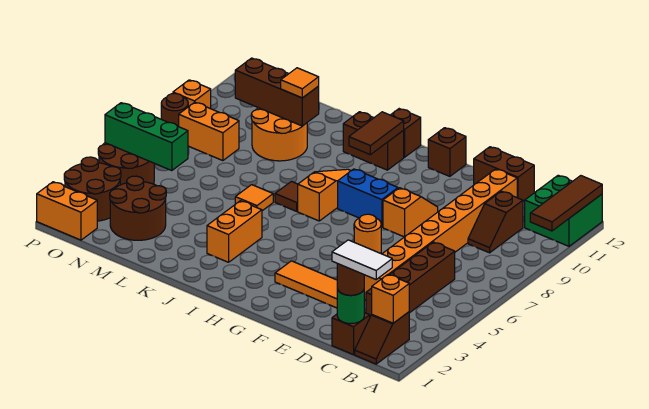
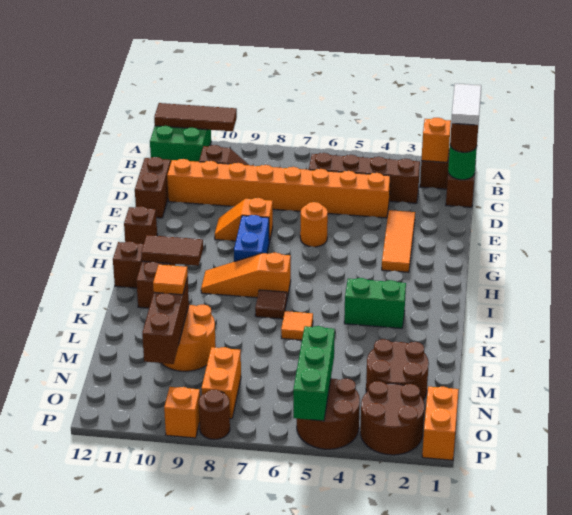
orange brick J3:J4 level 1 -> green brick J3:J4 level 1

